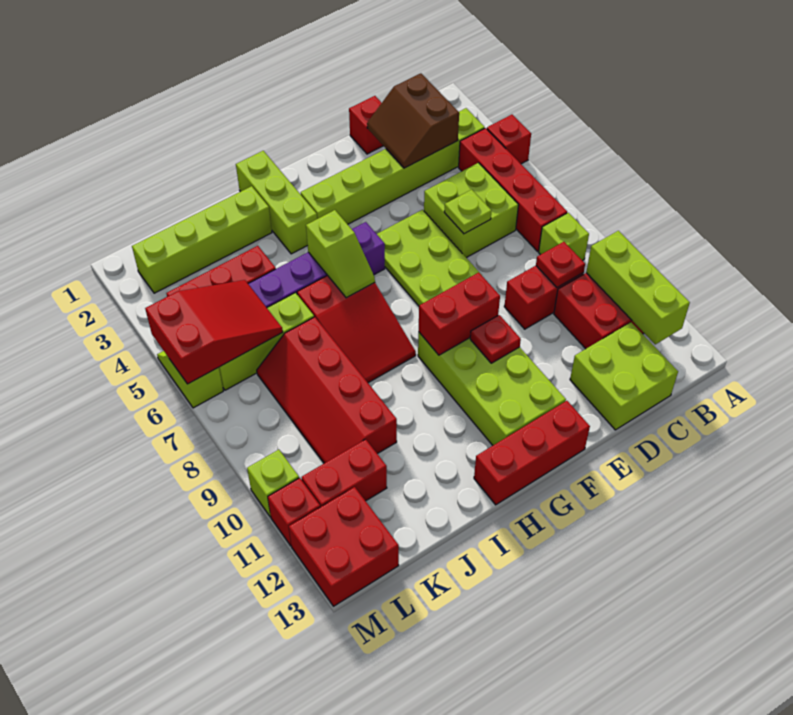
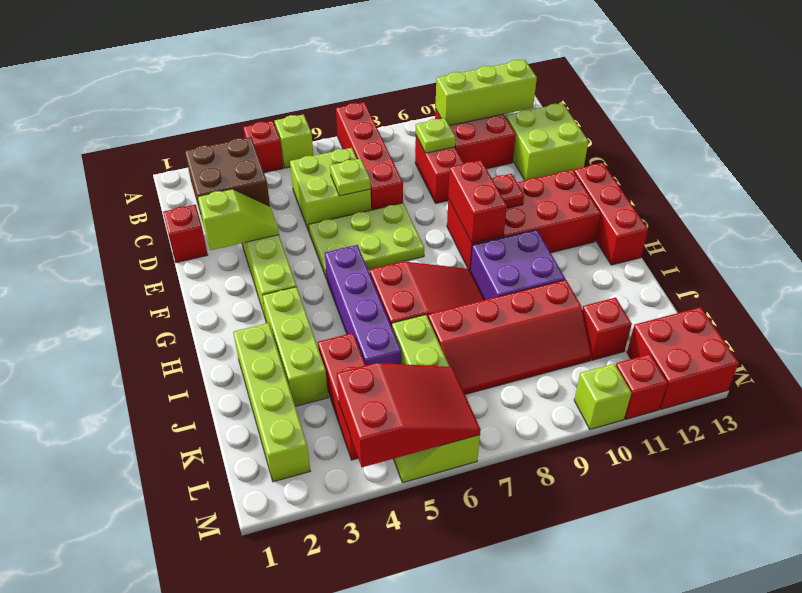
red brick B4:B7 level 1 -> red brick A7:D7 level 1
lime brick B8 level 1 -> lime brick A5 level 1
brown slope C2:D3 level 2 top C -> brown brick C2:D3 level 2
red plate C9 level 2 -> lime plate C9 level 2
lime brick F9:G12 level 1 -> red brick F9:G12 level 1
lime brick H1:H3 level 1 -> lime brick H3:J3 level 1
lime slope H5:H6 level 2 top 5 -> lime slope E2:E3 level 2 top 2
none -> purple brick H9:I10 level 1
red slope K5:M6 level 2 top M -> red slope L4:M6 level 2 top 4
red brick K11:L11 level 1 -> red brick K11 level 1

